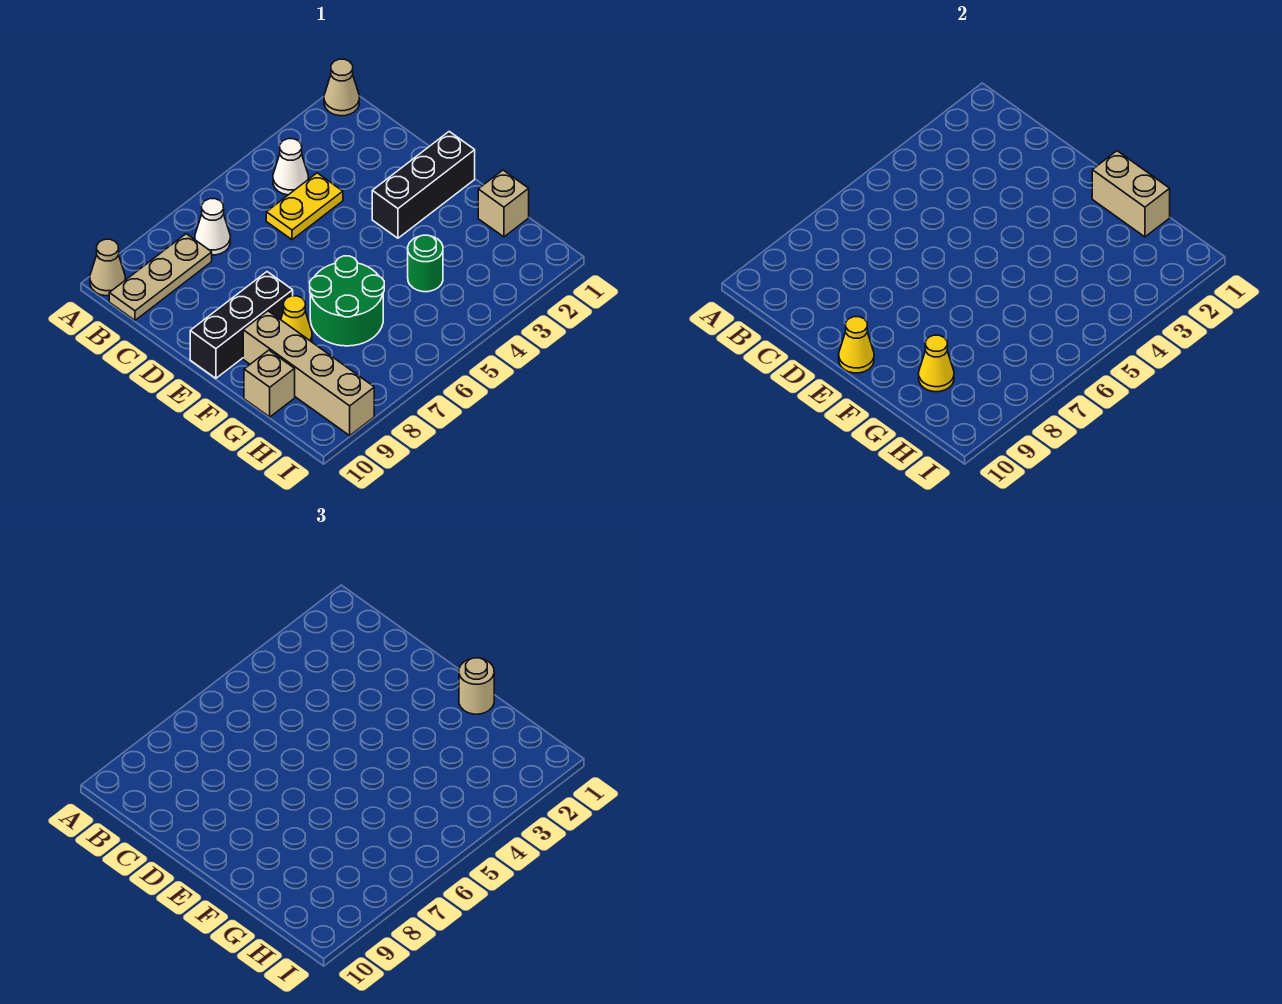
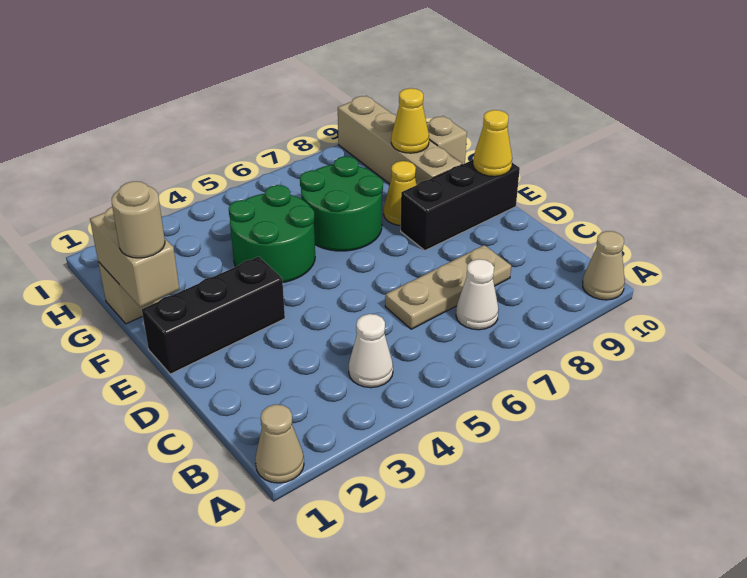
tan plate B8:B10 level 1 -> tan plate C6:C8 level 1
yellow plate C4:C5 level 1 -> none
green round brick G4 level 1 -> green round brick F4:G5 level 1

